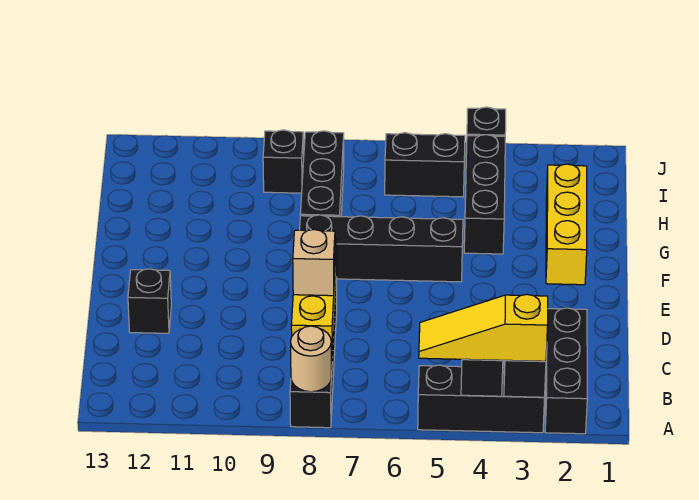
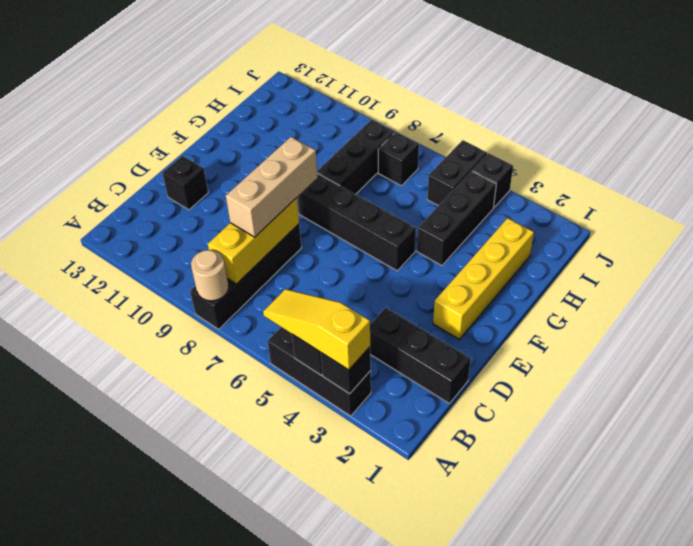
black brick A2:C2 level 1 -> black brick C1:C3 level 1
tan brick C8 level 3 -> tan brick C8:E8 level 3
yellow brick F2:H2 level 1 -> yellow brick E2:H2 level 1
black brick I5:I6 level 1 -> black brick I5:J5 level 1
black brick I9 level 1 -> black brick I7 level 1

